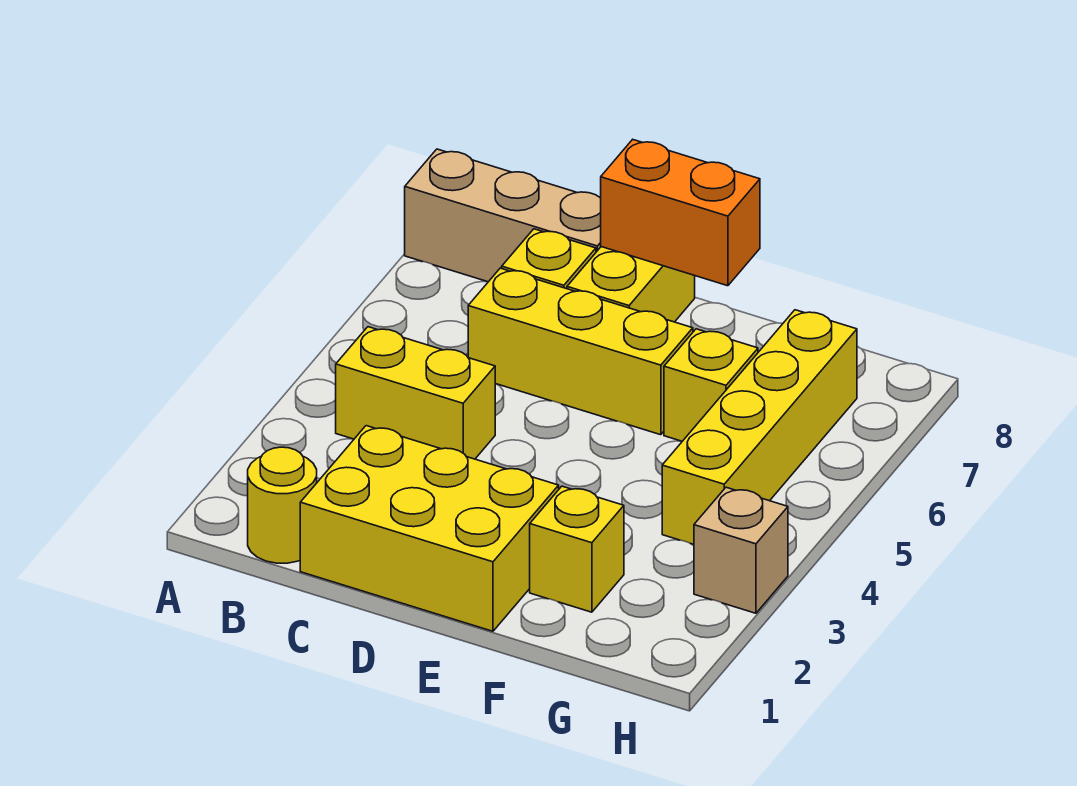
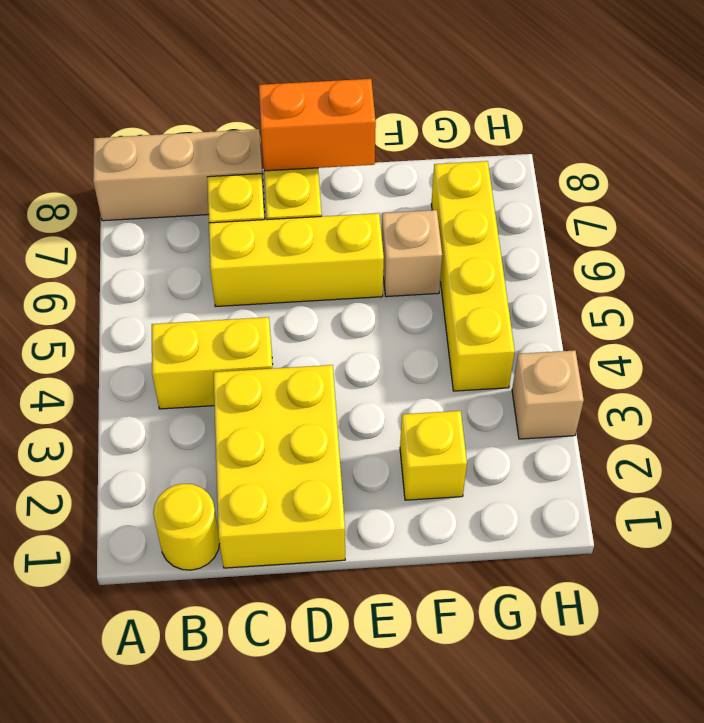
yellow brick C1:E2 level 1 -> yellow brick C1:D3 level 1
yellow brick F6 level 1 -> tan brick F6 level 1

